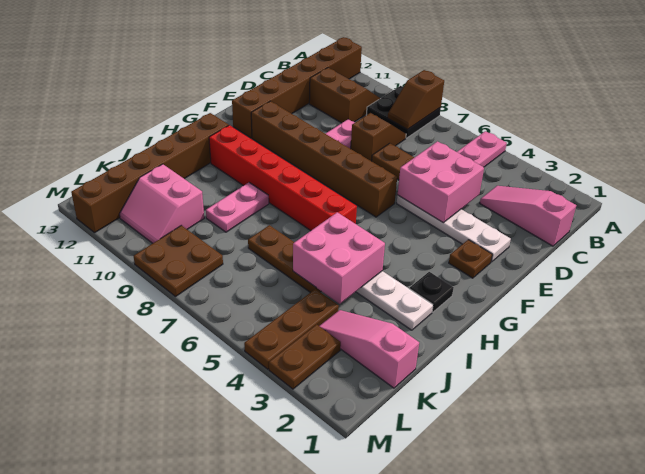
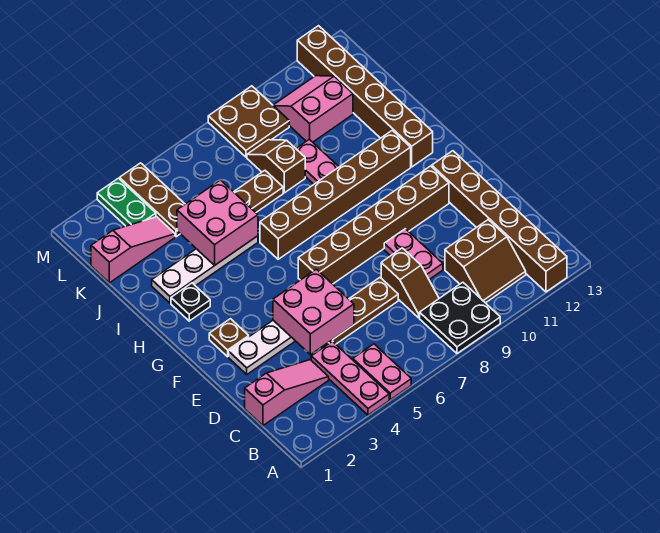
none -> pink plate A4:C4 level 1
brown slope A8:B8 level 2 top A -> brown slope J8:K8 level 1 top J
red brick H6:H11 level 1 -> brown brick H6:H11 level 1
brown plate L3:M3 level 1 -> green plate L3:M3 level 1

